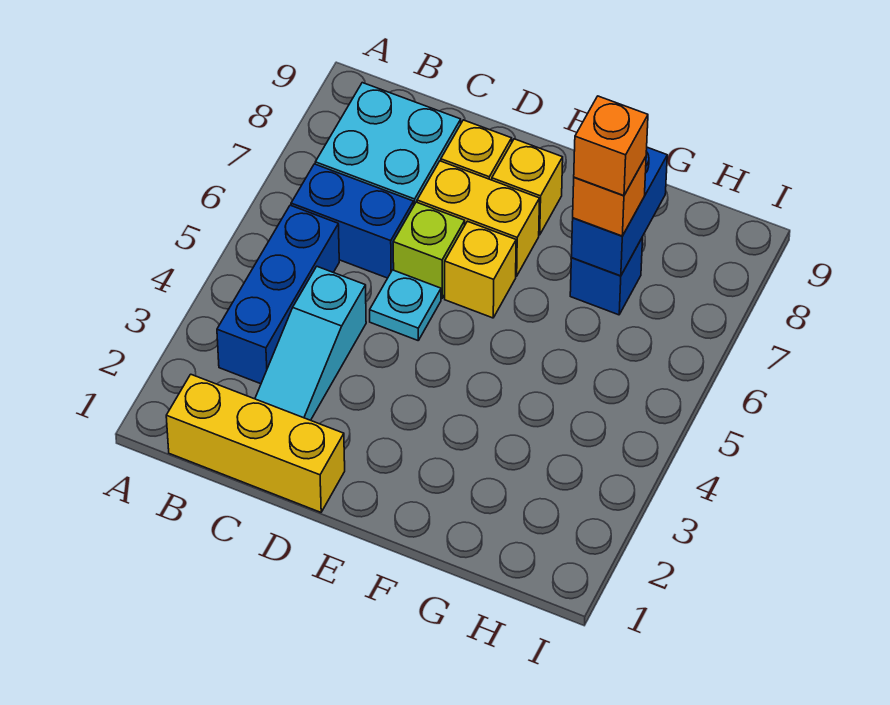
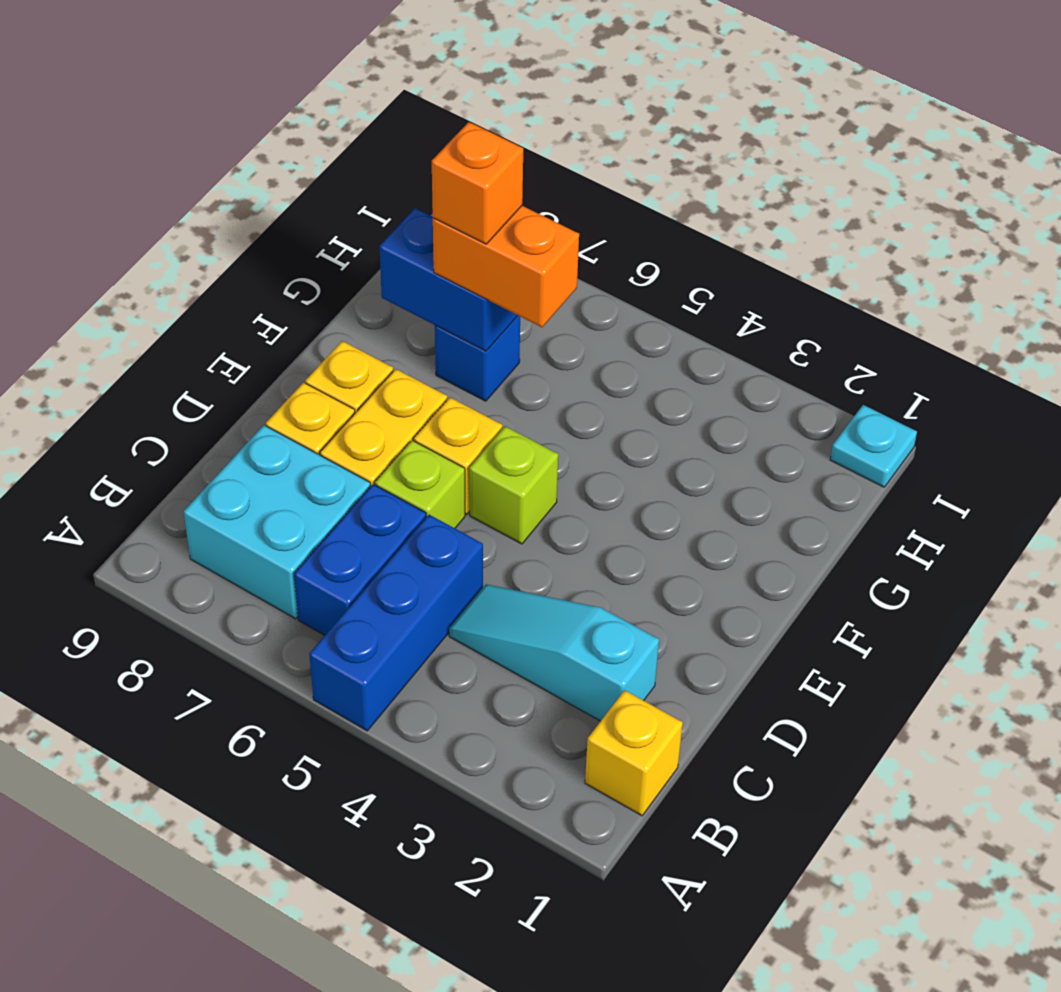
yellow brick B1:D1 level 1 -> yellow brick B1 level 1
blue brick B3:B5 level 1 -> blue brick A5:C5 level 1
cyan slope C2:C4 level 1 top 4 -> cyan slope C2:C4 level 1 top 2
cyan plate D5 level 1 -> cyan plate I1 level 1
none -> lime brick E5 level 1
orange brick G7 level 3 -> orange brick G6:G7 level 3

